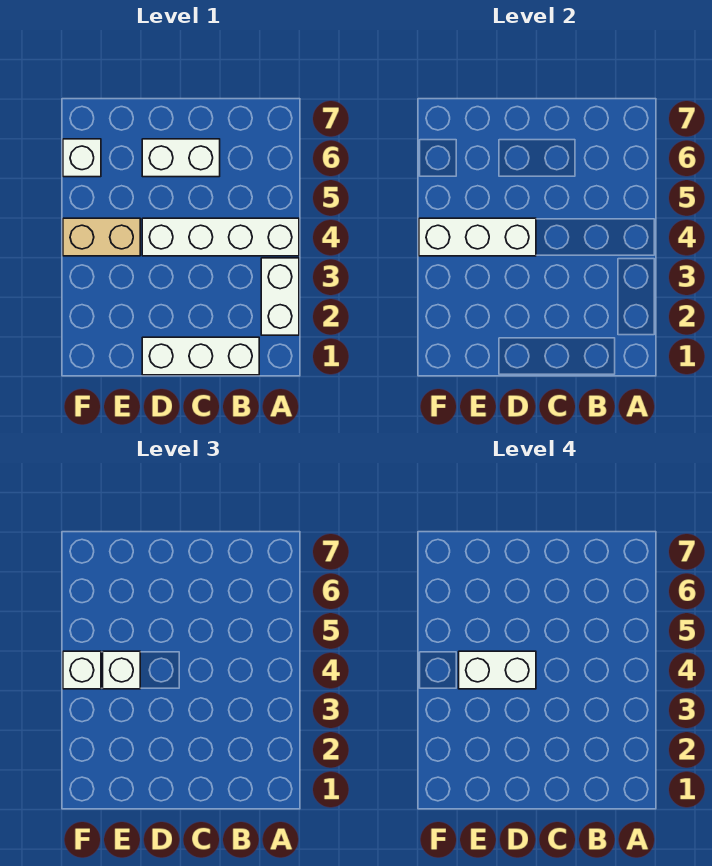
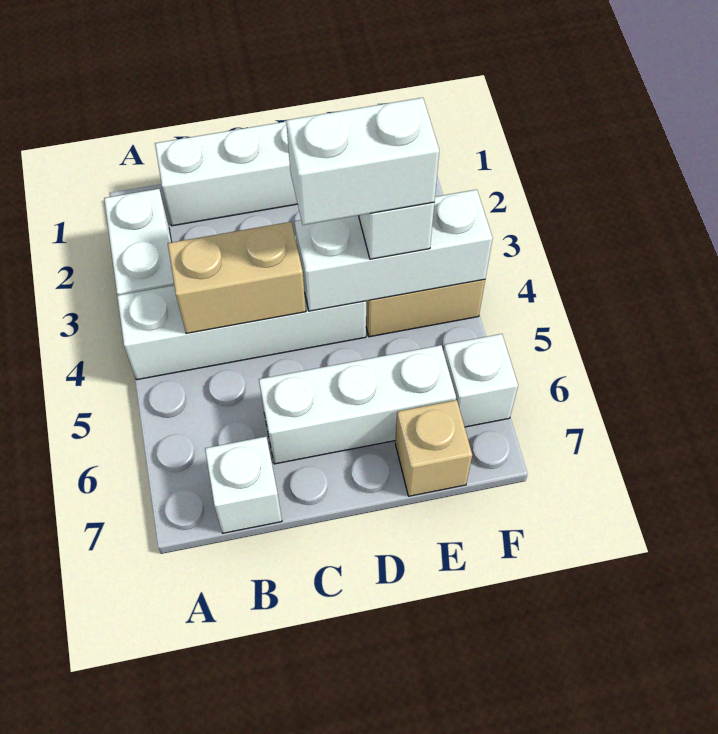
none -> tan brick B4:C4 level 2
white brick C6:D6 level 1 -> white brick C6:E6 level 1
none -> tan brick E7 level 1
white brick F4 level 3 -> white brick B7 level 1

